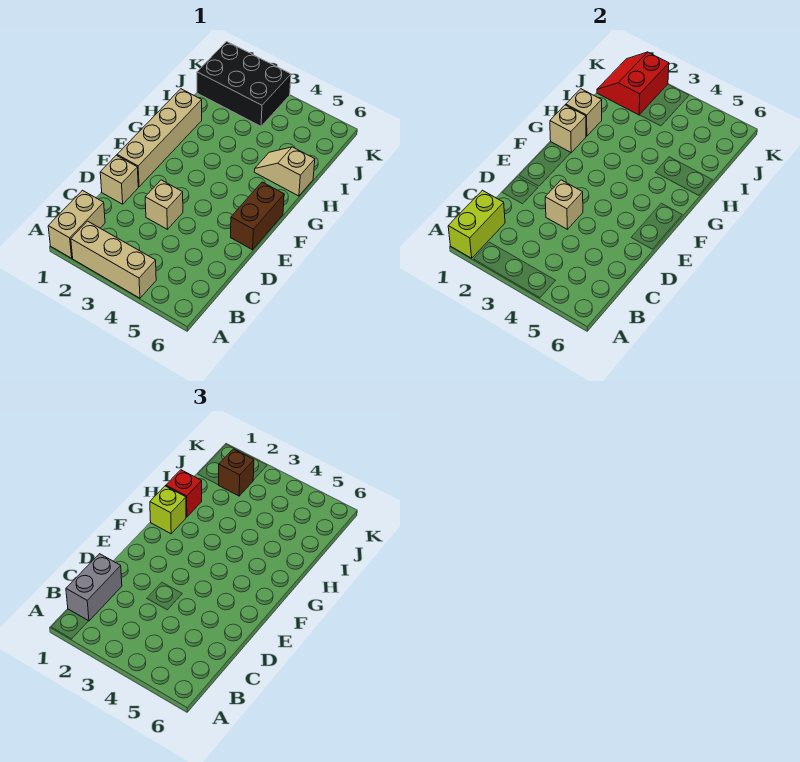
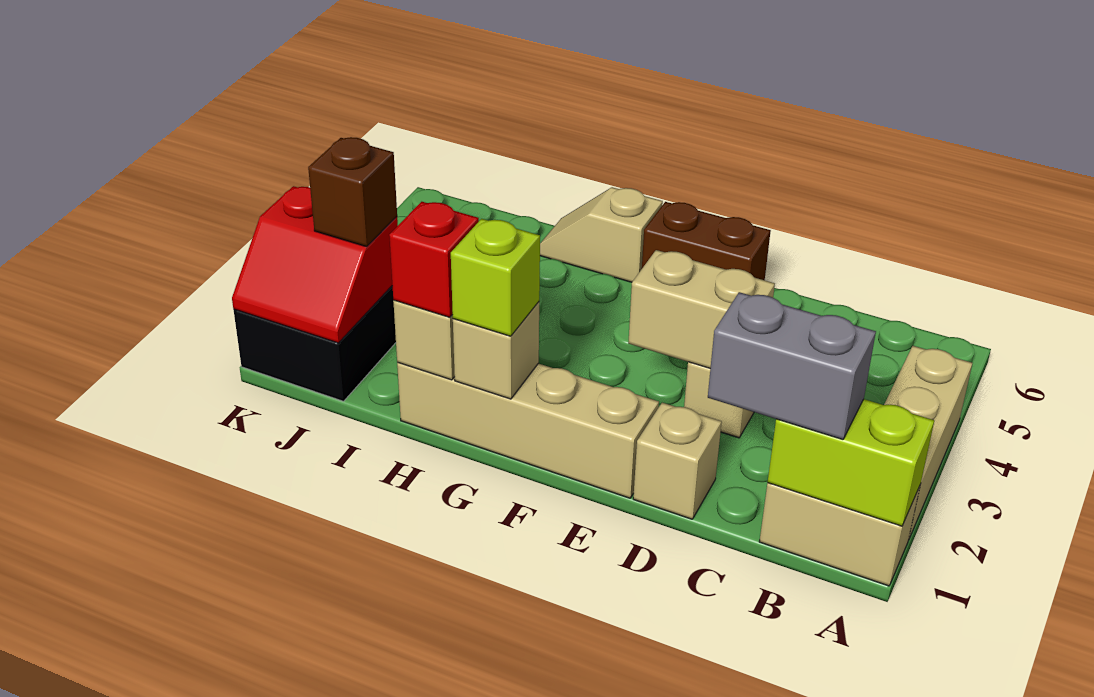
tan brick D3 level 2 -> tan brick D3:E3 level 2
tan slope H5:H6 level 1 top 6 -> tan slope G6:H6 level 1 top G

